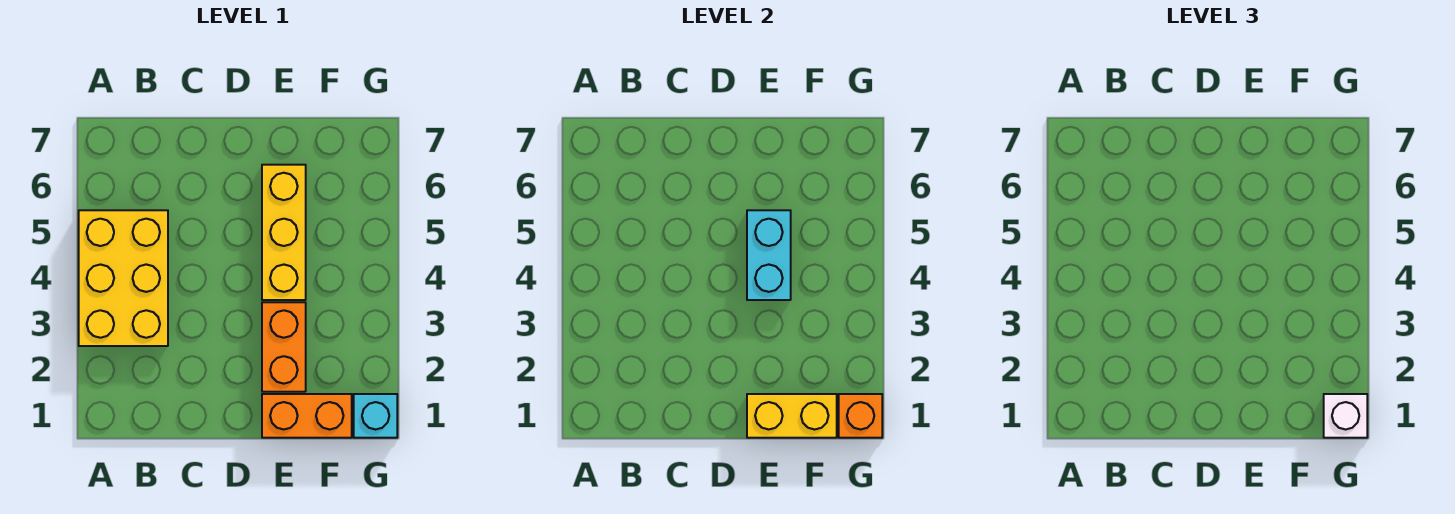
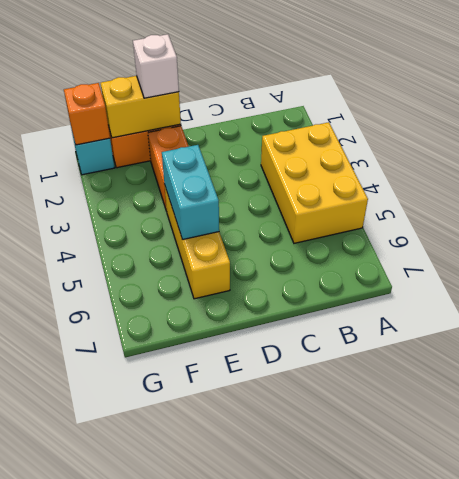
white brick G1 level 3 -> white brick E1 level 3

